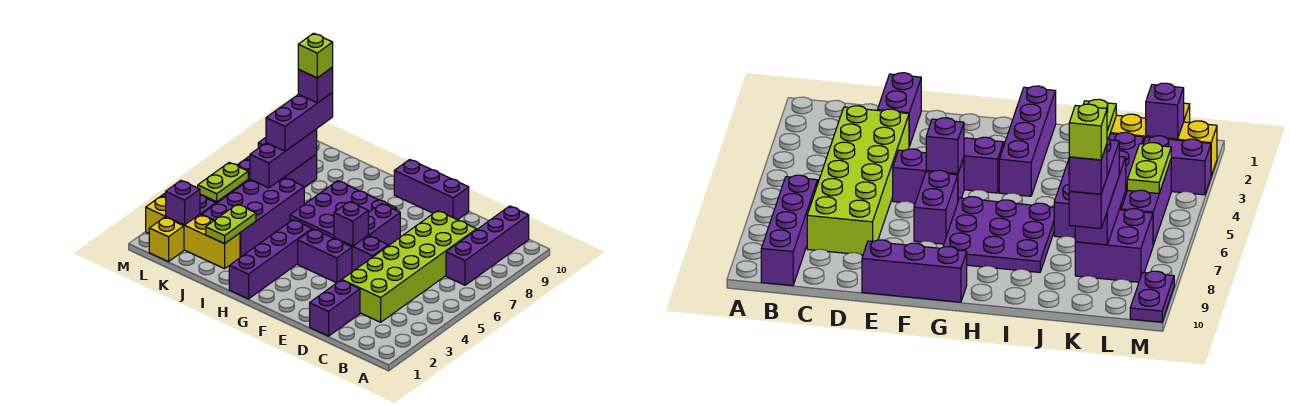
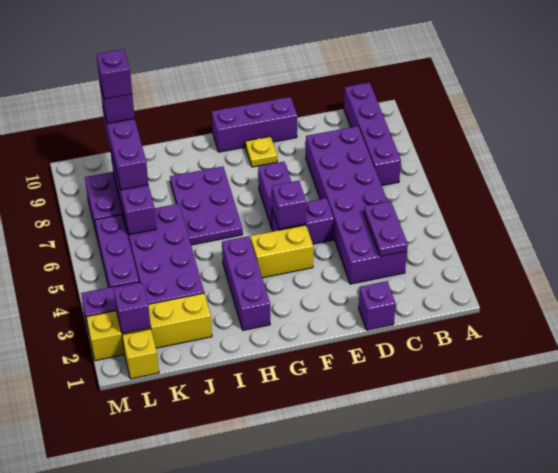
lime brick C3:D8 level 1 -> purple brick C3:D8 level 1
purple brick D1:D2 level 1 -> purple brick D1 level 1
purple brick F4:G4 level 1 -> yellow brick F4:G4 level 1
none -> yellow plate F9 level 1
purple plate G6:I8 level 1 -> purple plate H6:I8 level 1
purple brick H1:H4 level 1 -> purple brick H2:H4 level 1
lime plate J2:J3 level 2 -> none
lime brick K9 level 5 -> purple brick K9 level 5
lime plate L4:L5 level 2 -> none
purple plate M9:M10 level 1 -> purple plate C3:C4 level 2

